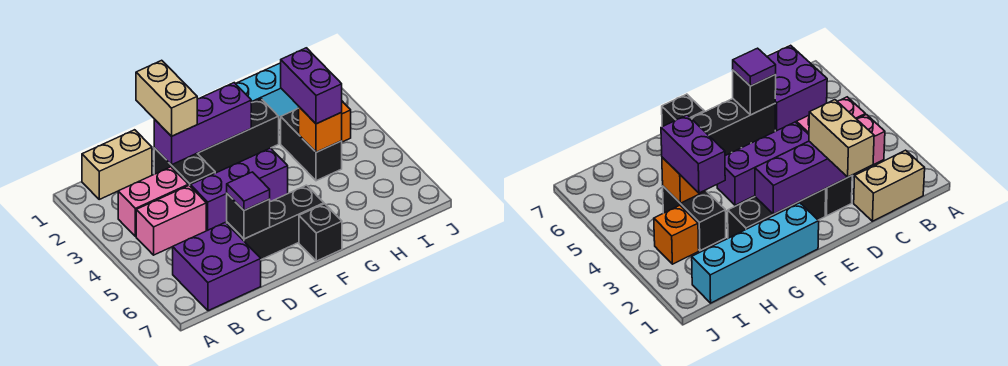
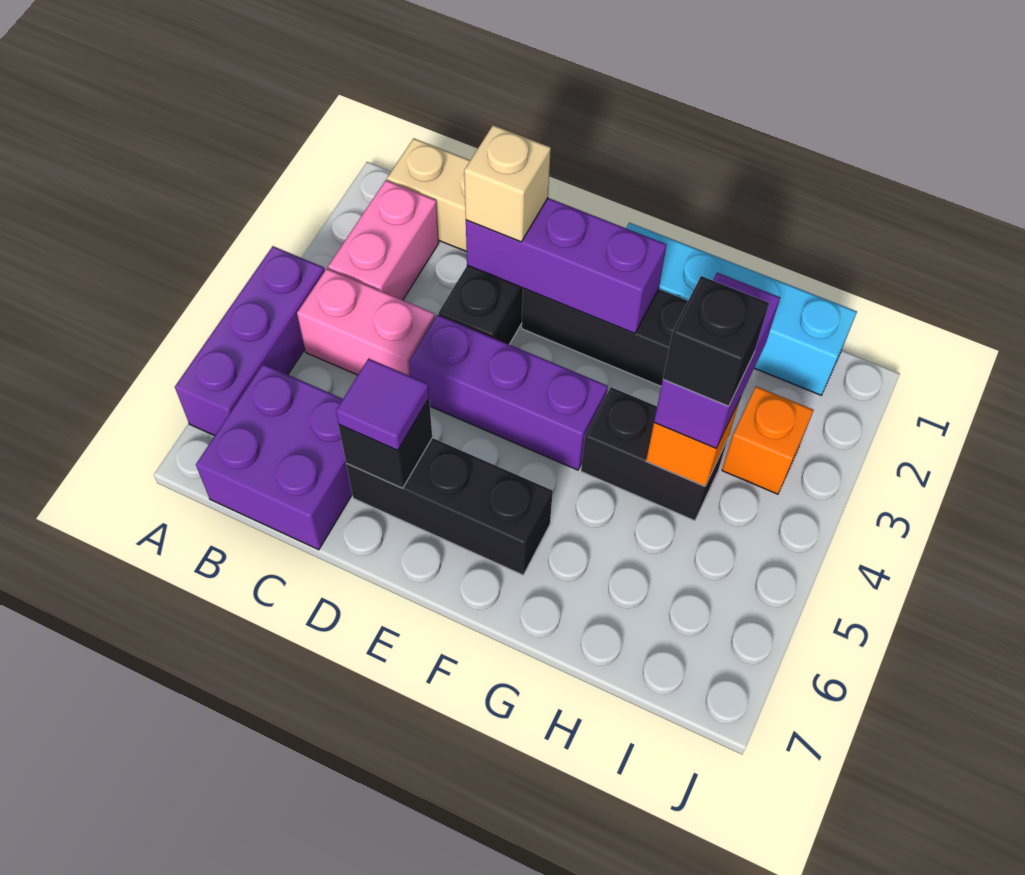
none -> purple brick A4:A6 level 1
pink brick B3:C3 level 1 -> pink brick B2:B3 level 1
tan brick D1:D2 level 3 -> tan brick D2 level 3
black brick F7 level 1 -> black brick H4 level 4
black brick H3:H4 level 1 -> black brick G4:H4 level 1

